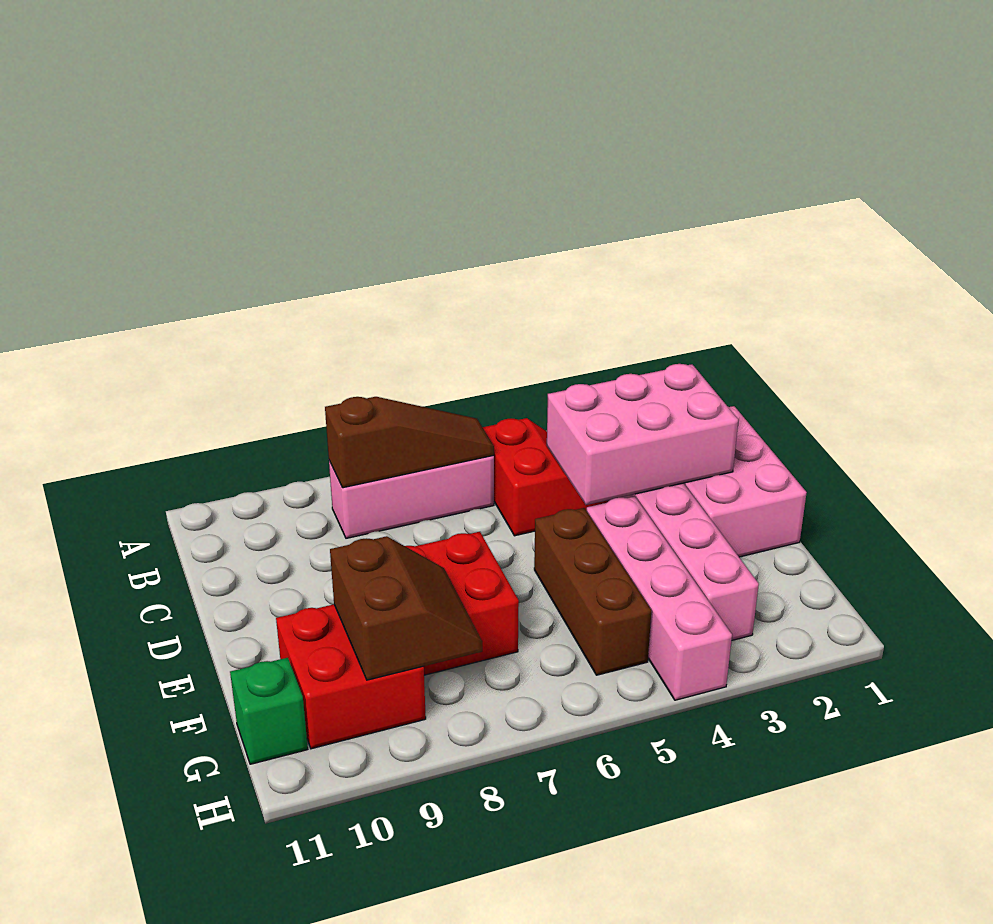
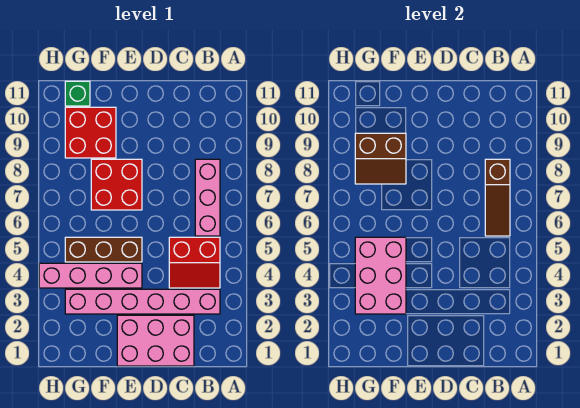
pink brick C2:D4 level 2 -> pink brick F3:G5 level 2

